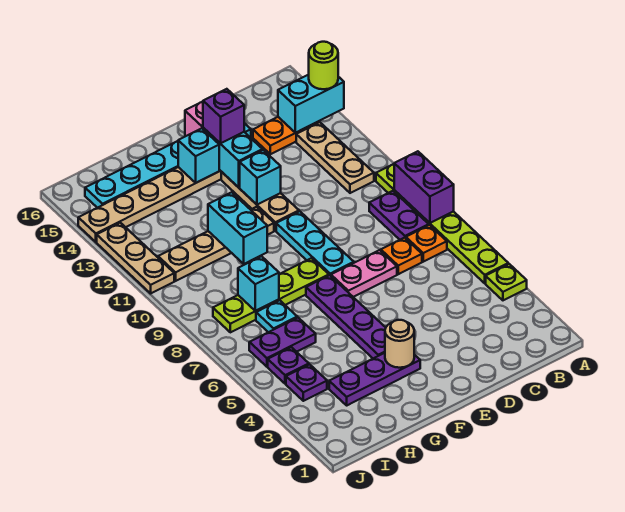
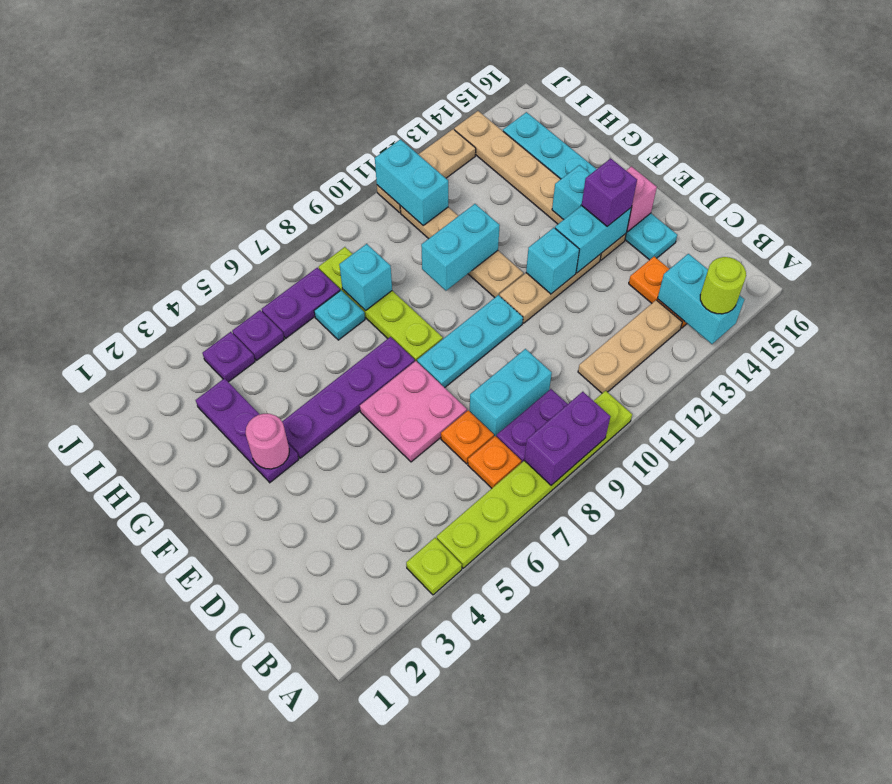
none -> cyan brick C8:C9 level 1
pink plate D7:E7 level 1 -> pink plate D6:E7 level 1
tan round brick F3 level 2 -> pink round brick F3 level 2
purple plate H6:I6 level 1 -> purple plate I6:I7 level 1
none -> cyan brick I11:J11 level 2

